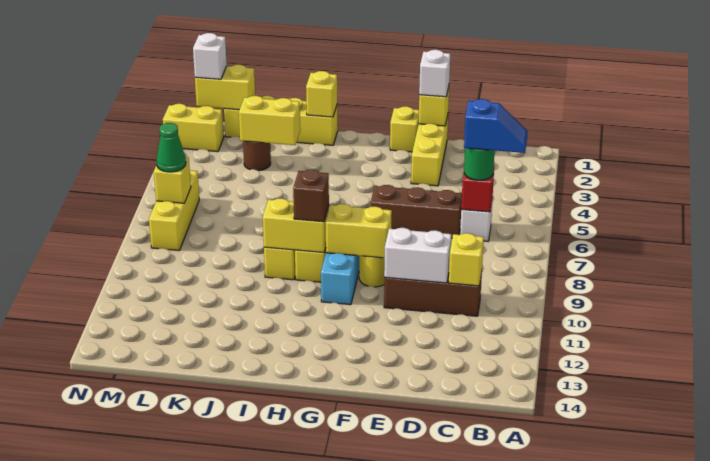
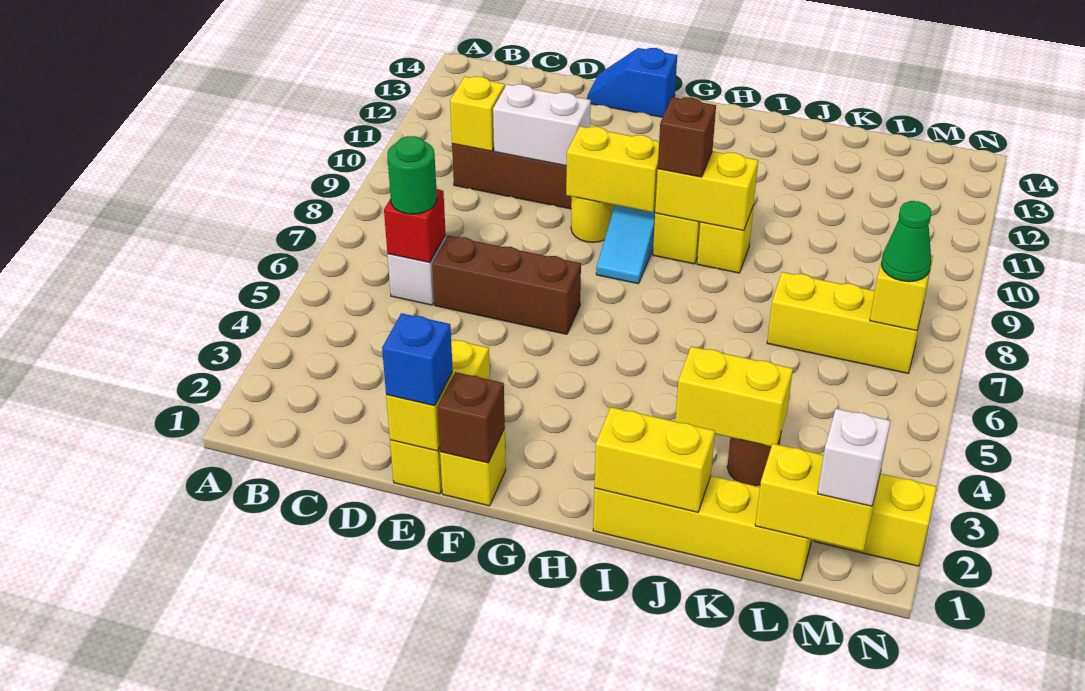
blue slope B6:C6 level 4 top C -> blue slope E14:F14 level 1 top F
white brick E1 level 3 -> blue brick E1 level 3
none -> brown brick F1 level 2
yellow brick I1 level 2 -> yellow brick I1:J1 level 2
yellow brick M6:M8 level 1 -> yellow brick K7:M7 level 1

